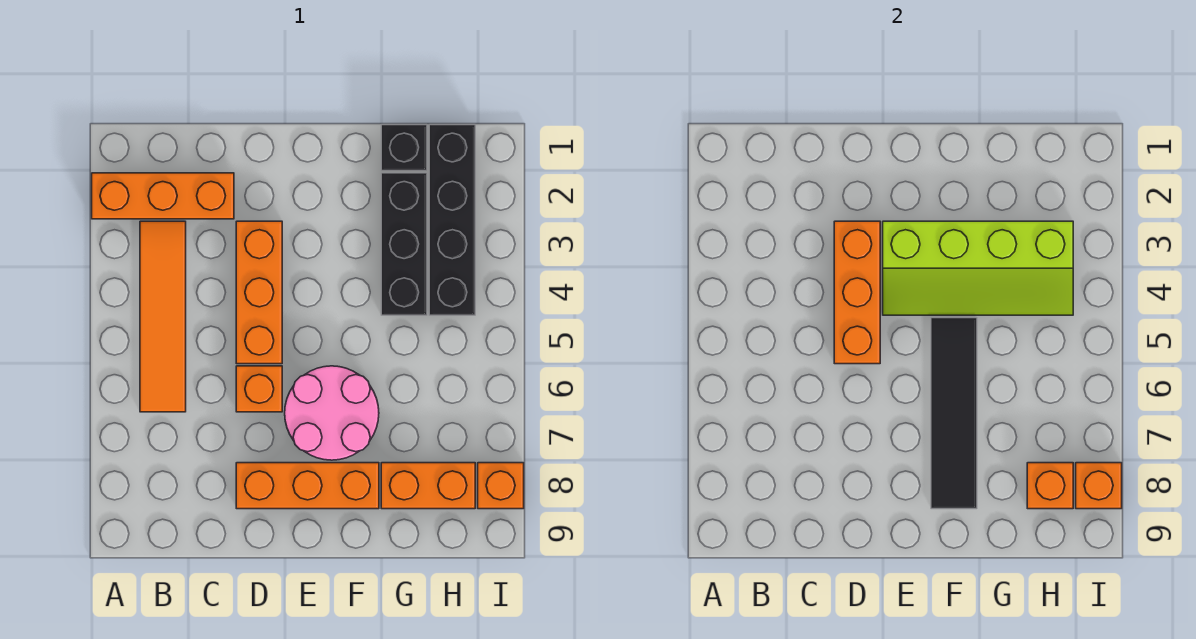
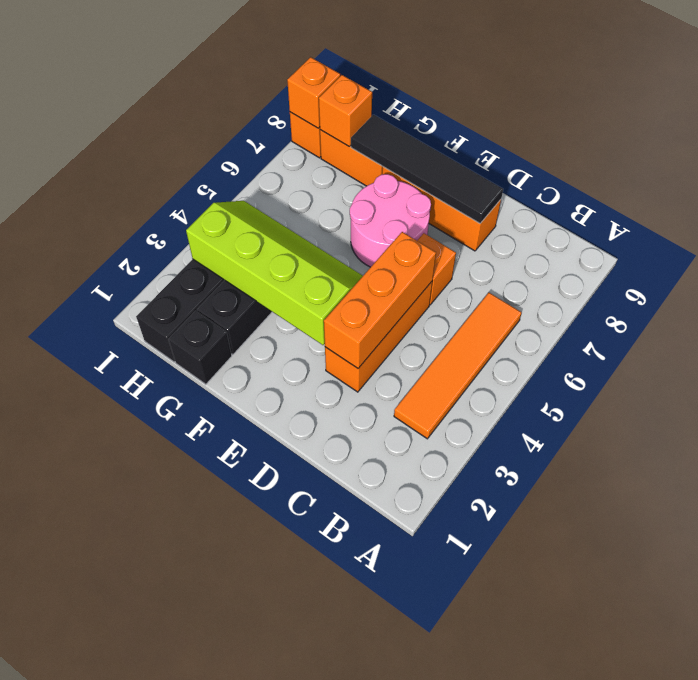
orange brick A2:C2 level 1 -> none
black tile F5:F8 level 2 -> black tile D8:G8 level 2

